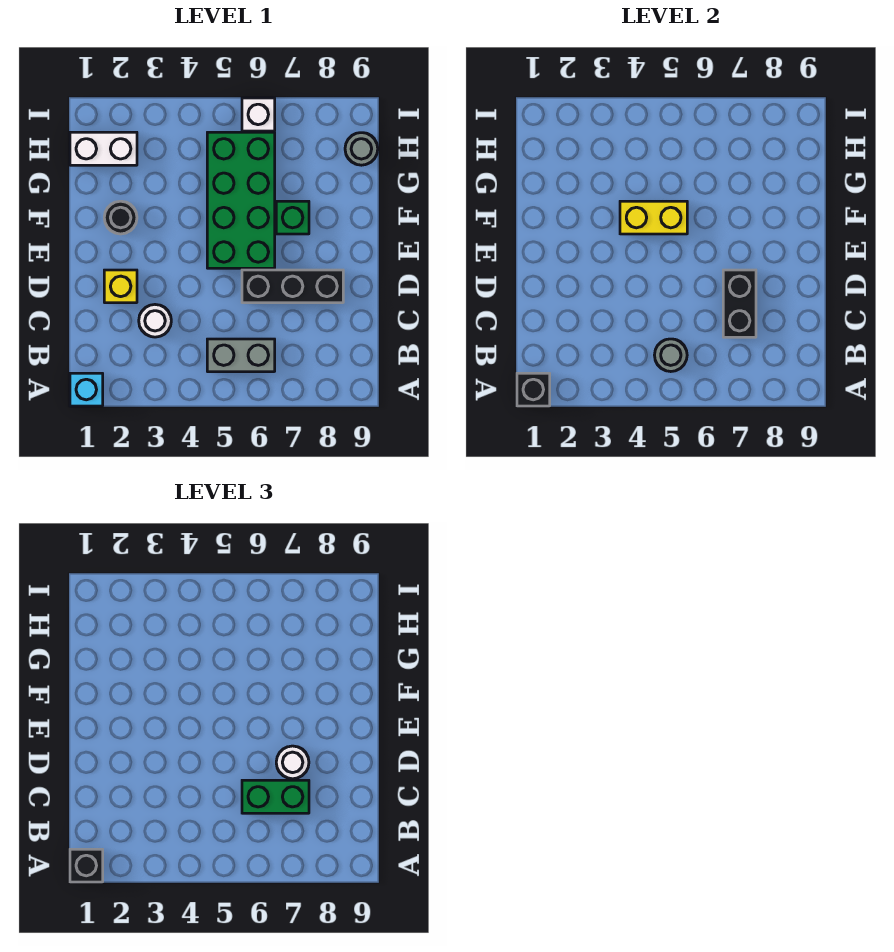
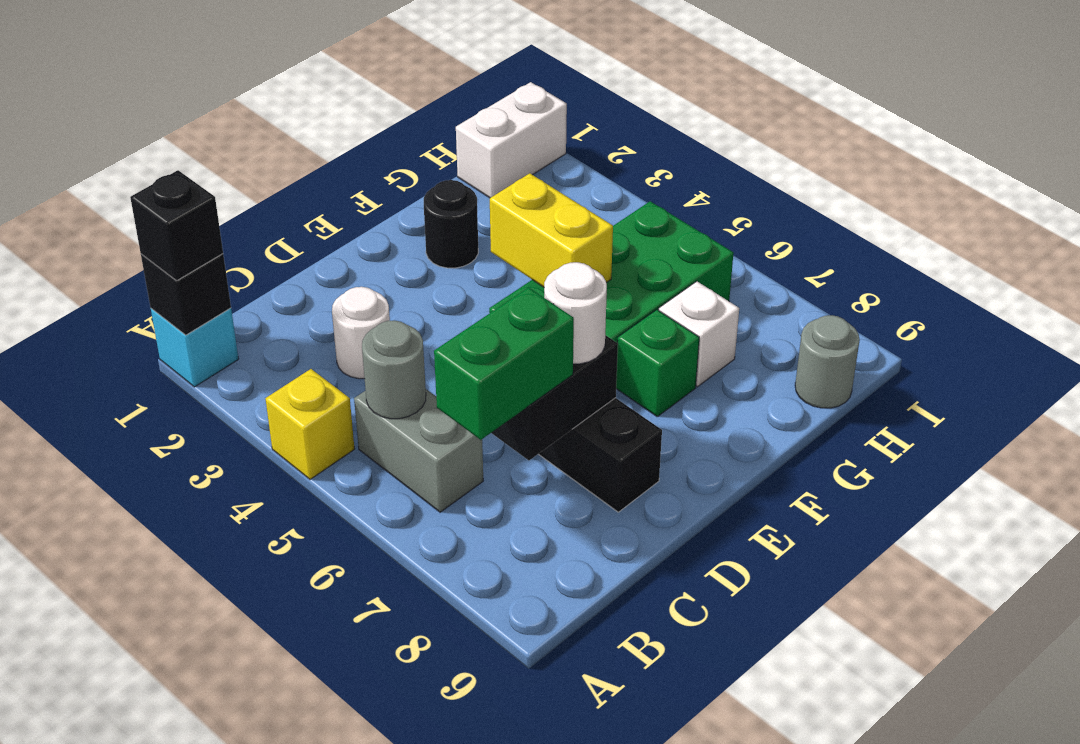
green brick C6:C7 level 3 -> green brick B7:C7 level 3
yellow brick D2 level 1 -> yellow brick A4 level 1
white brick H1:H2 level 1 -> white brick H1:I1 level 1
white brick I6 level 1 -> white brick G7 level 1

